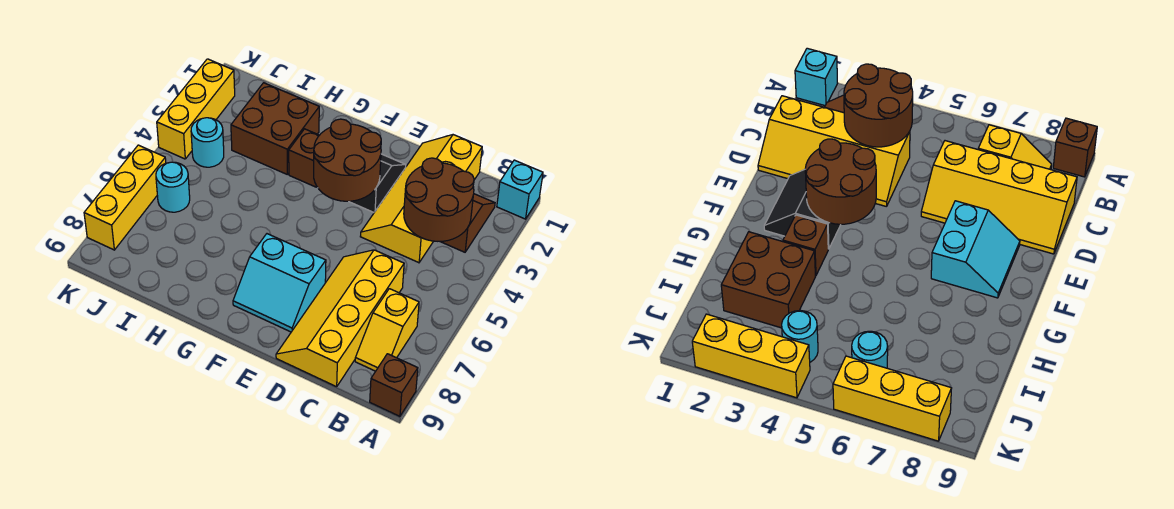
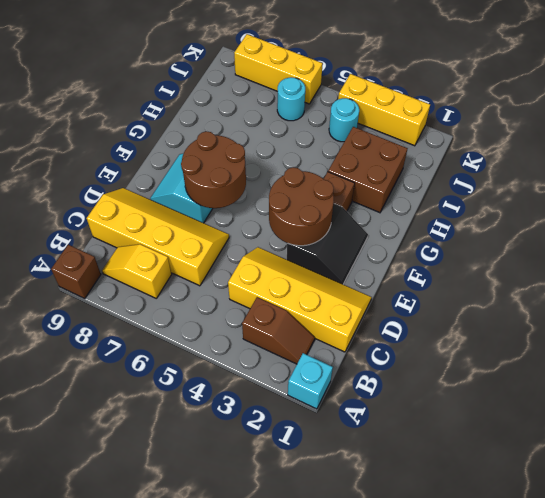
brown round brick B3:C4 level 2 -> brown round brick E6:F7 level 2

